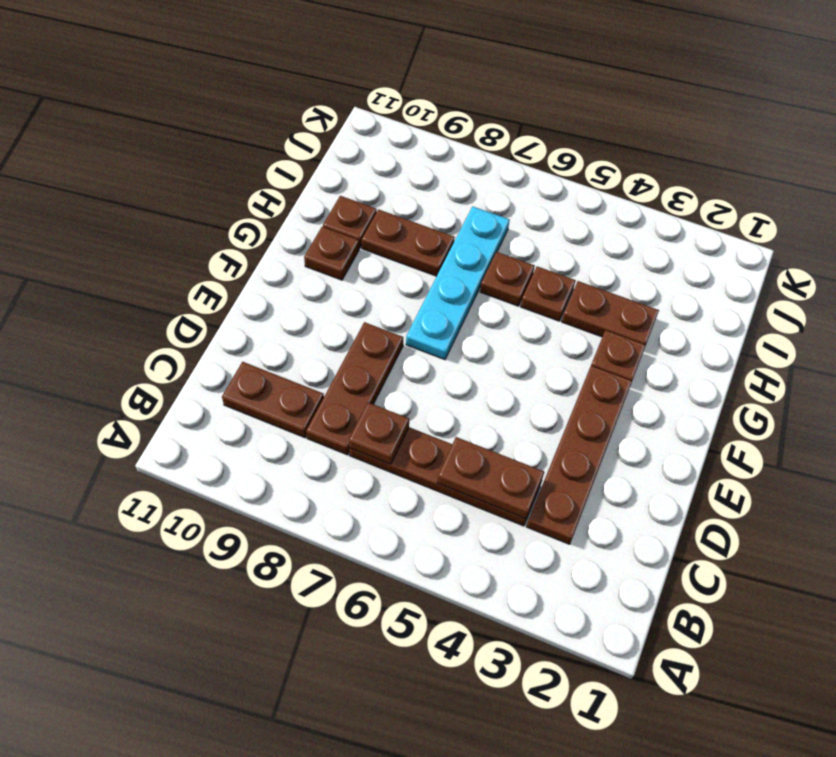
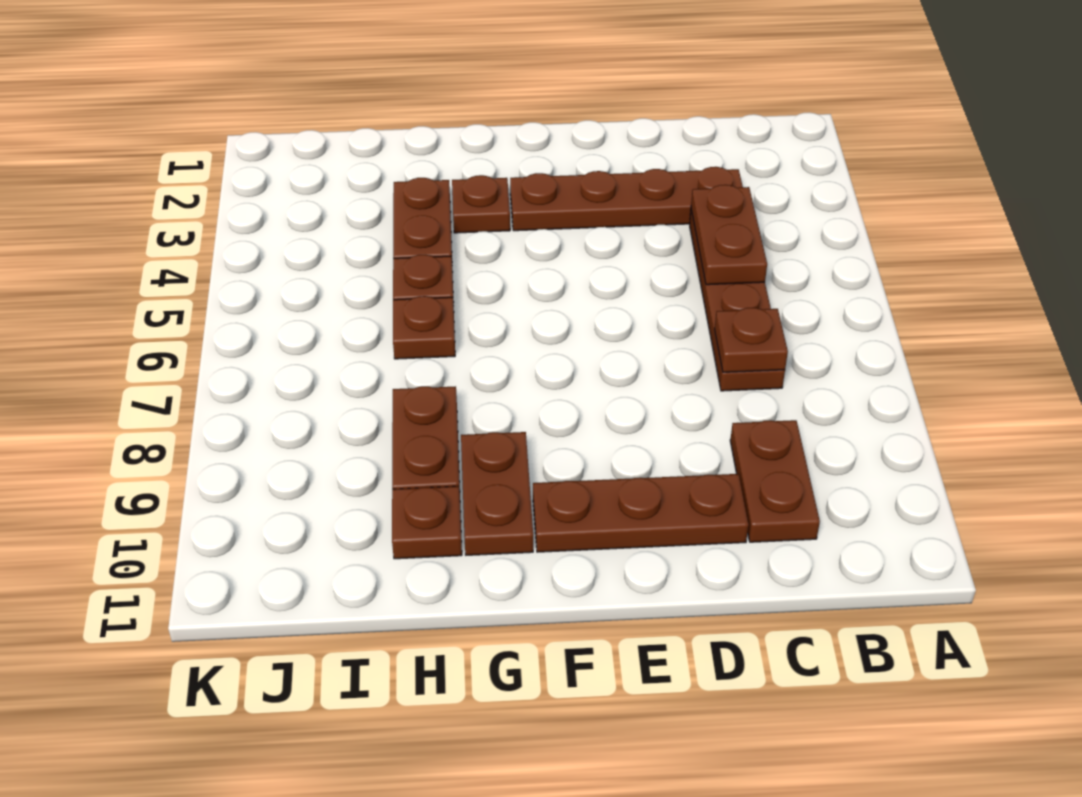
brown plate C8:E8 level 1 -> brown plate D10:F10 level 1
cyan plate F7:I7 level 1 -> none
brown plate G10 level 1 -> brown plate G9:G10 level 1

